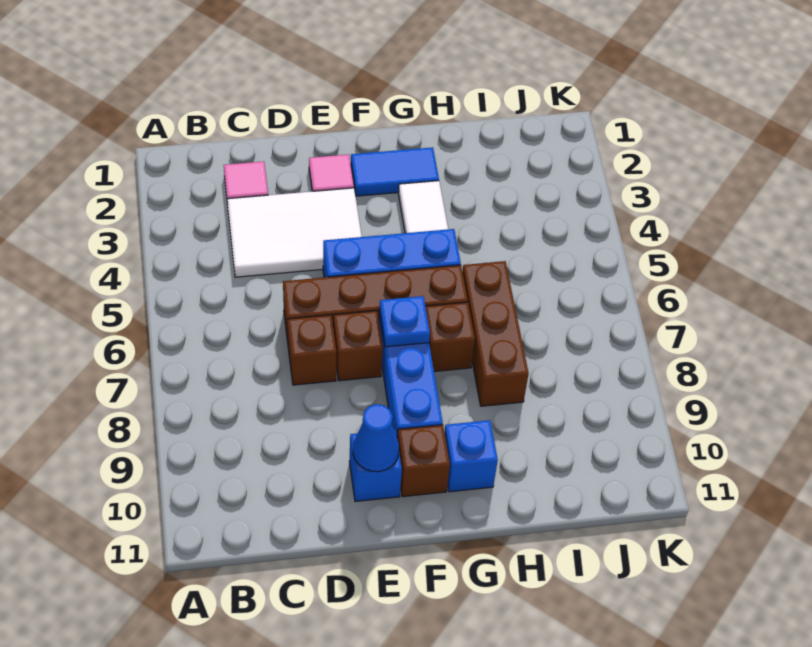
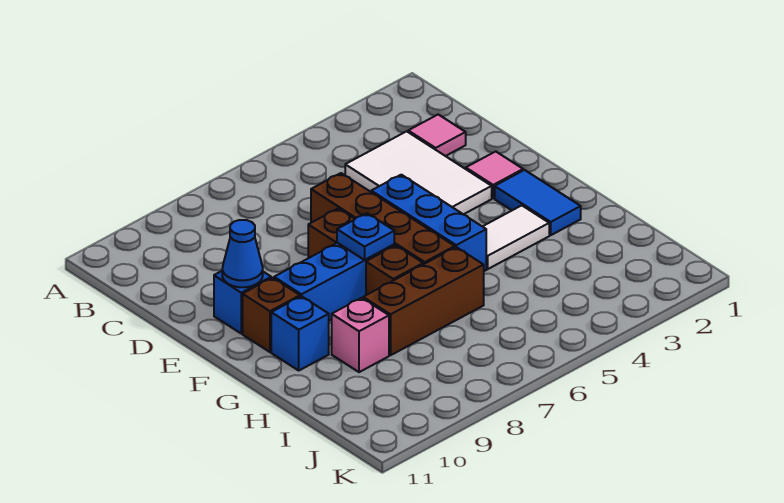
brown brick D7 level 1 -> none
none -> pink brick H9 level 1

